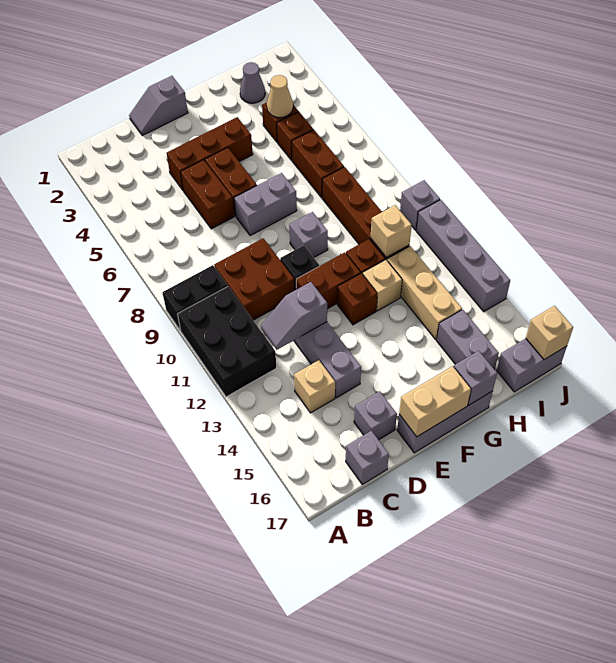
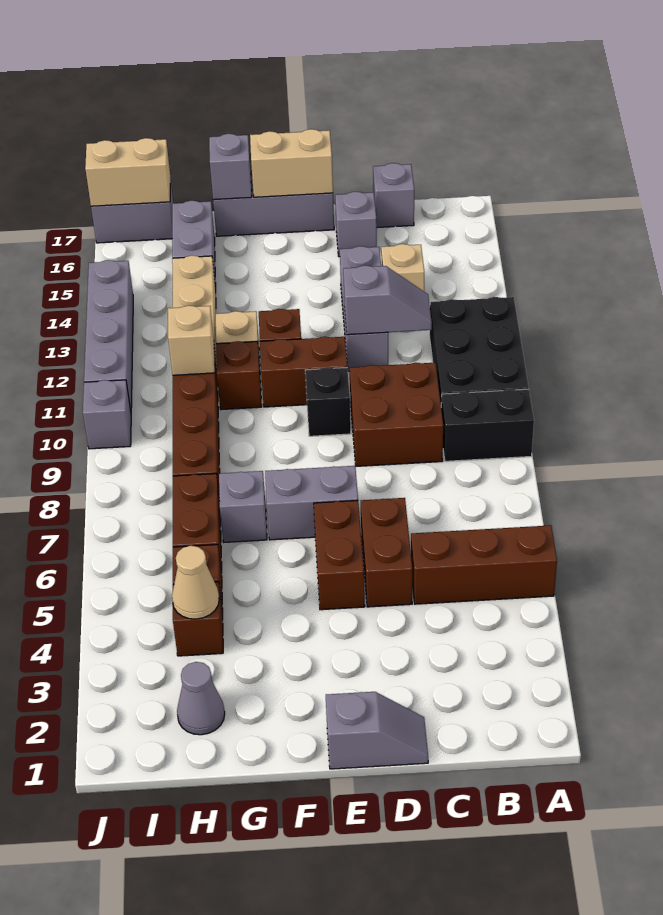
brown brick D4:F4 level 1 -> brown brick A5:C5 level 1
grey brick F9 level 1 -> grey brick G7 level 1
tan brick J17 level 2 -> tan brick I17:J17 level 2

